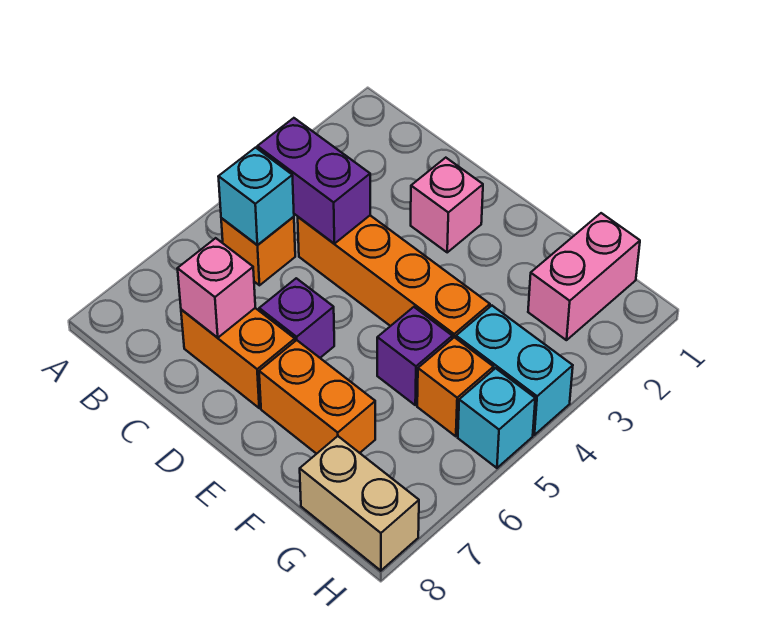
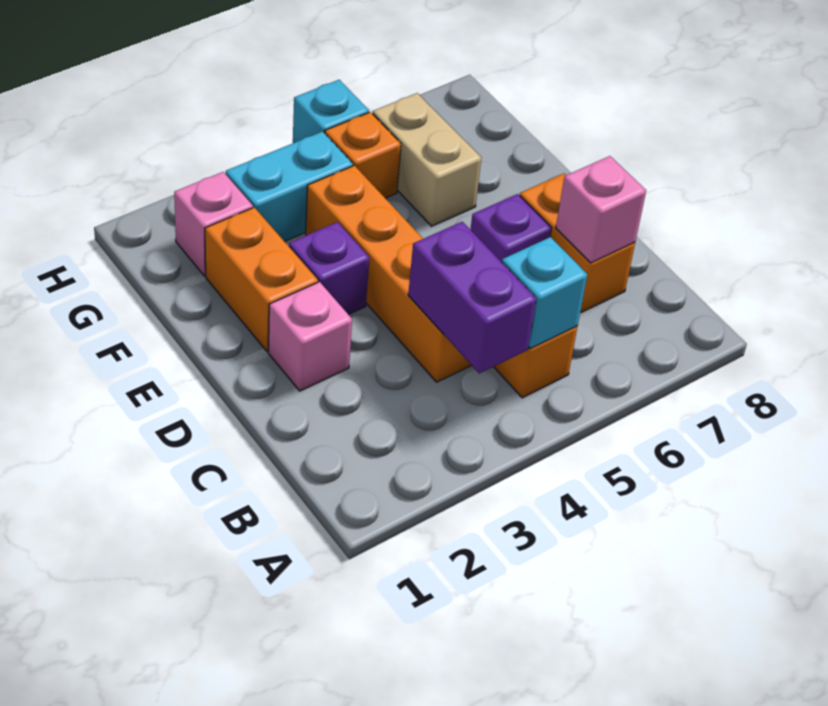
orange brick E7:F7 level 1 -> orange brick E2:F2 level 1
purple brick F5 level 1 -> purple brick E3 level 1
pink brick G1:G2 level 1 -> pink brick G2 level 1
cyan brick G4:H4 level 1 -> cyan brick G3:G4 level 1
tan brick G8:H8 level 1 -> tan brick F6:G6 level 1

